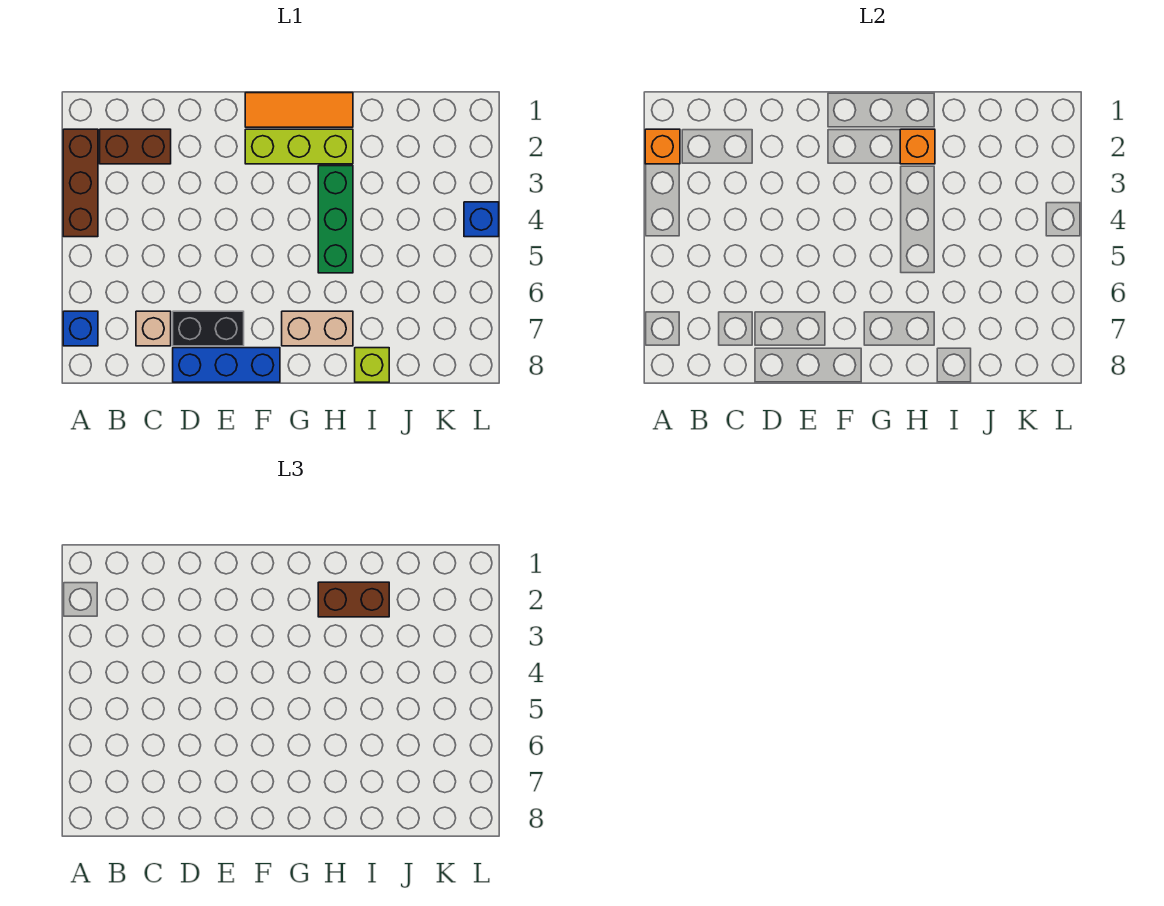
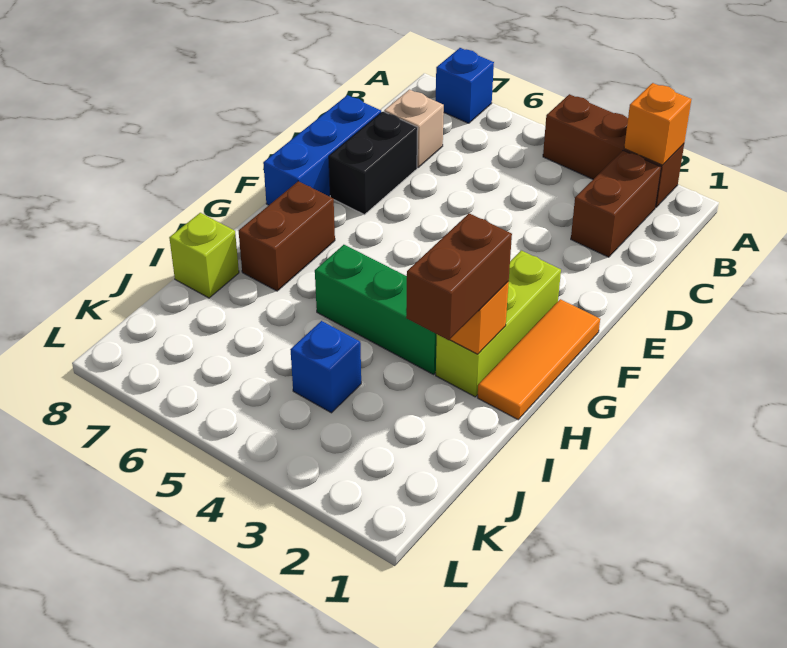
tan brick G7:H7 level 1 -> brown brick G7:H7 level 1
blue brick L4 level 1 -> blue brick J4 level 1

